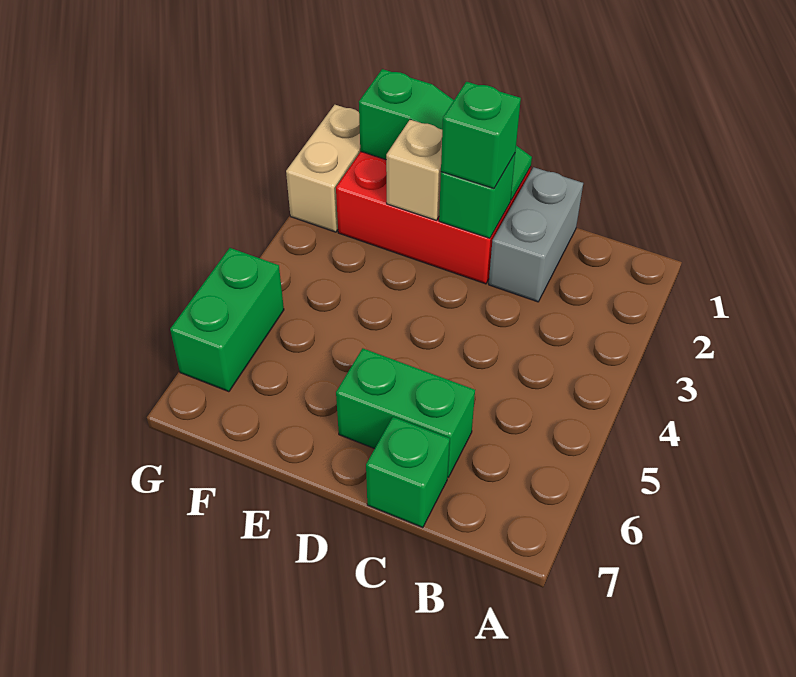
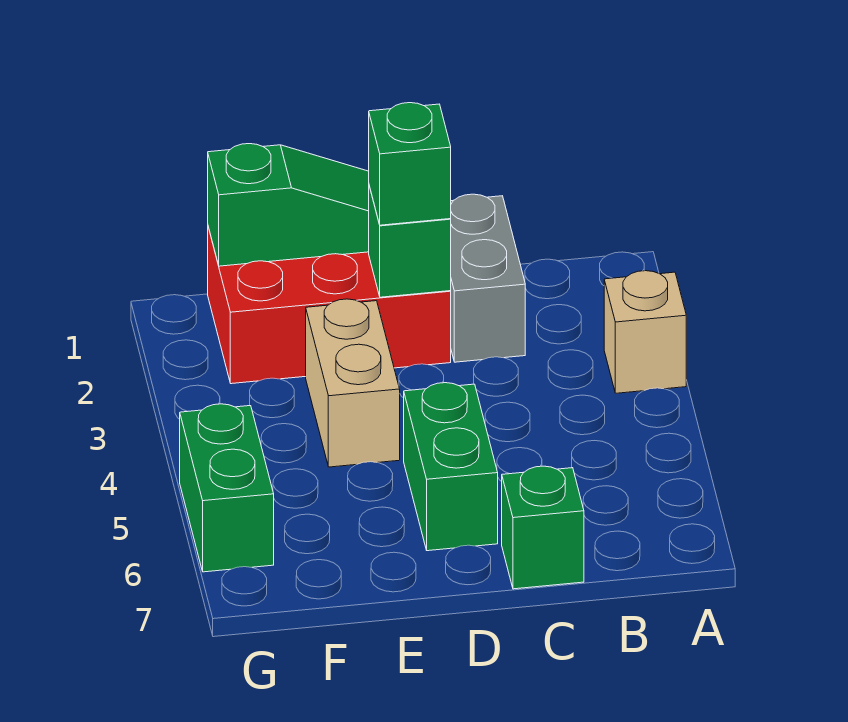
green brick C6:D6 level 1 -> green brick D5:D6 level 1
tan brick E2 level 2 -> tan brick A3 level 1
tan brick G1:G2 level 1 -> tan brick E3:E4 level 1

